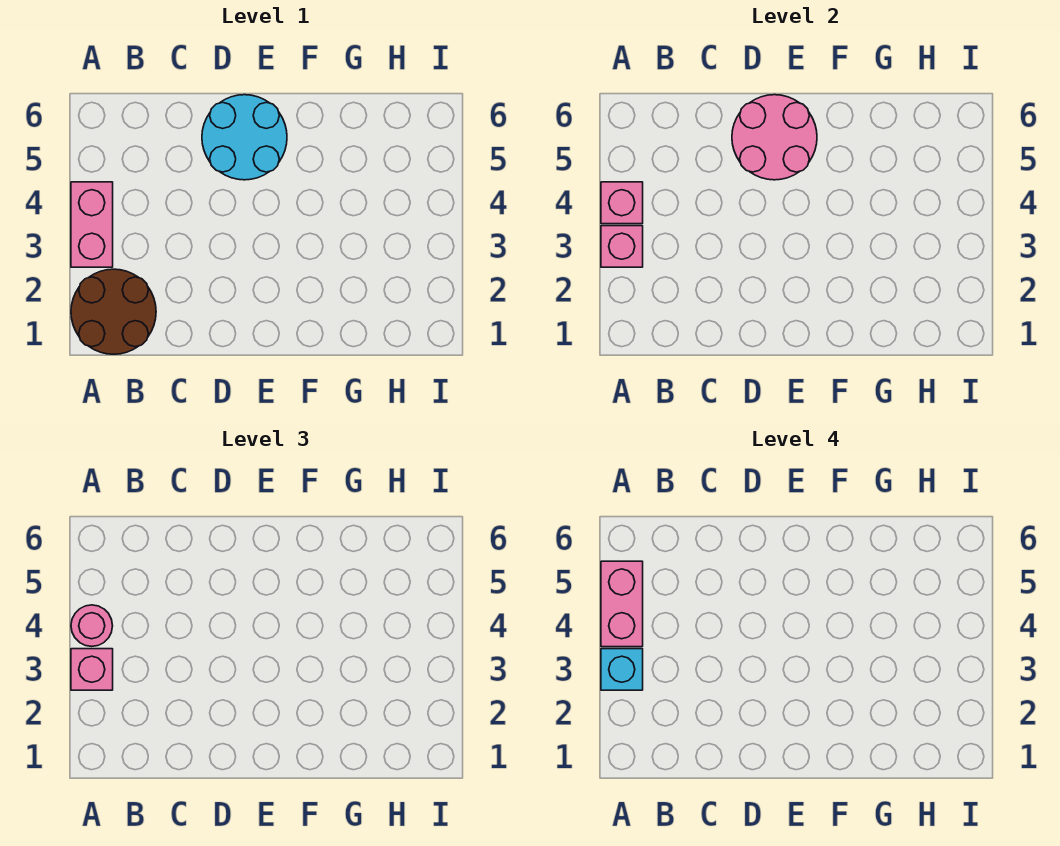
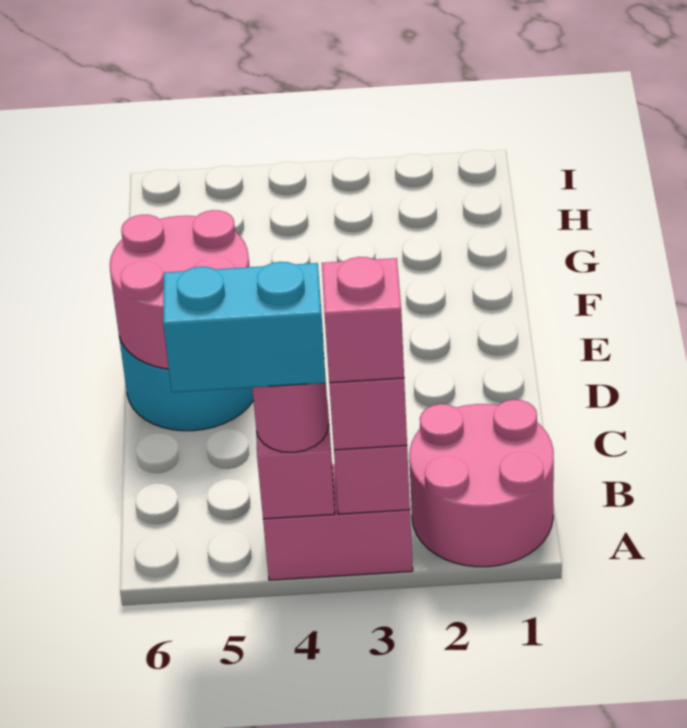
brown round brick A1:B2 level 1 -> pink round brick A1:B2 level 1
cyan brick A3 level 4 -> pink brick A3 level 4
pink brick A4:A5 level 4 -> cyan brick A4:A5 level 4

